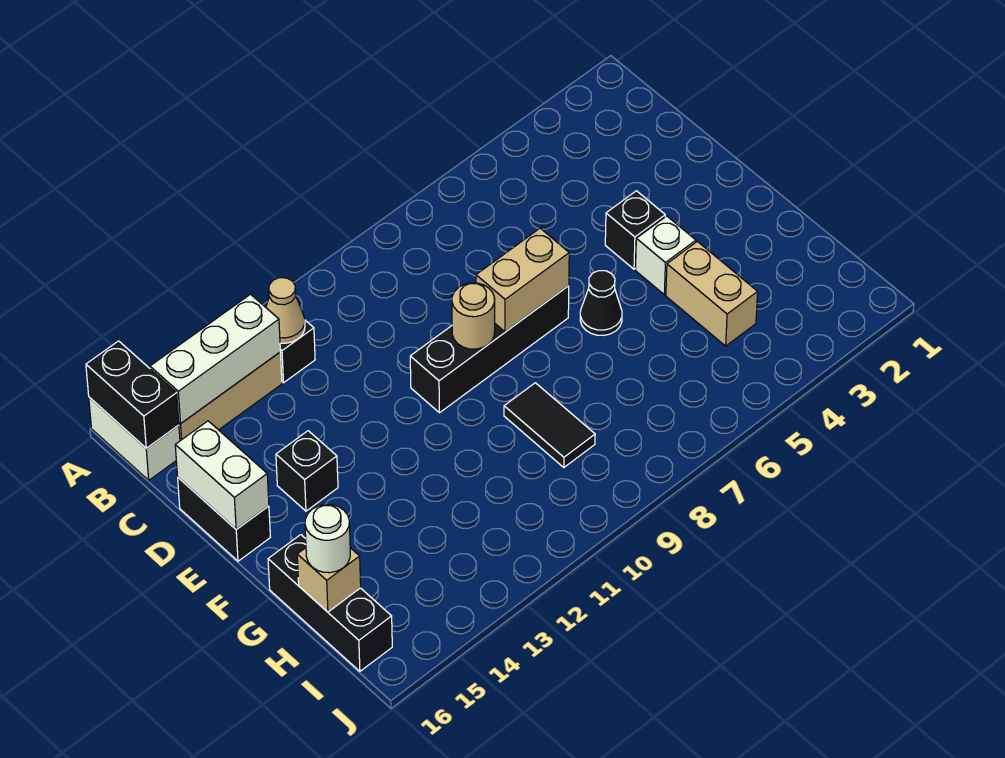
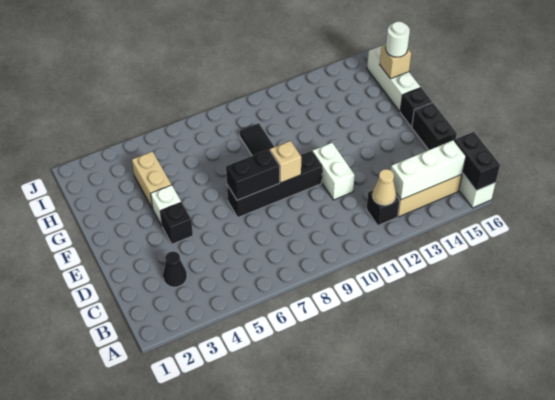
white brick D16:E16 level 2 -> white brick D11:E11 level 1
tan brick E7:E8 level 2 -> black brick E7:E8 level 2
tan round brick E9 level 2 -> tan brick E9 level 2
black brick E14 level 1 -> black brick F16 level 1
black cone F6 level 1 -> black cone C3 level 1
black brick G16:I16 level 1 -> white brick G16:I16 level 1

